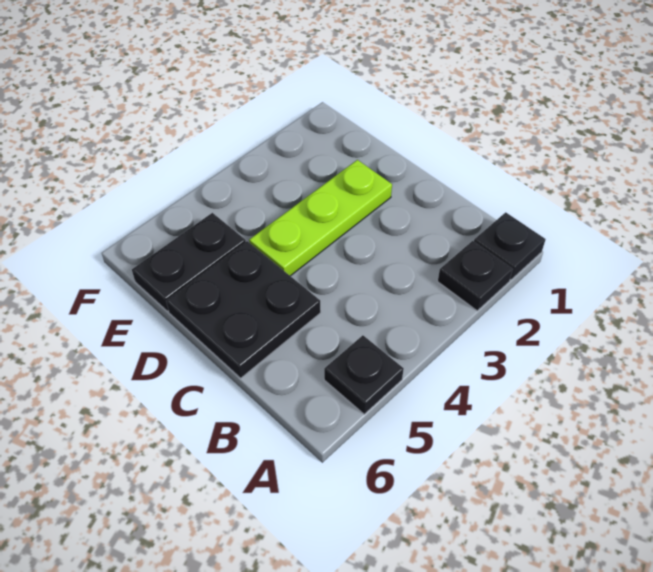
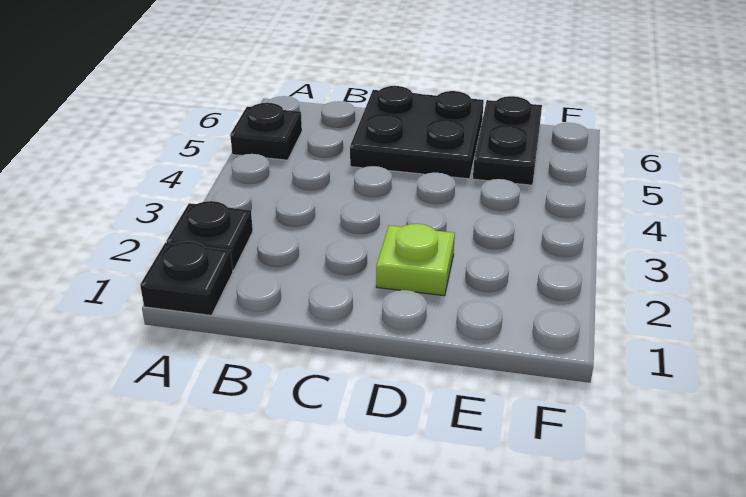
lime plate D2:D4 level 1 -> lime plate D2 level 1

